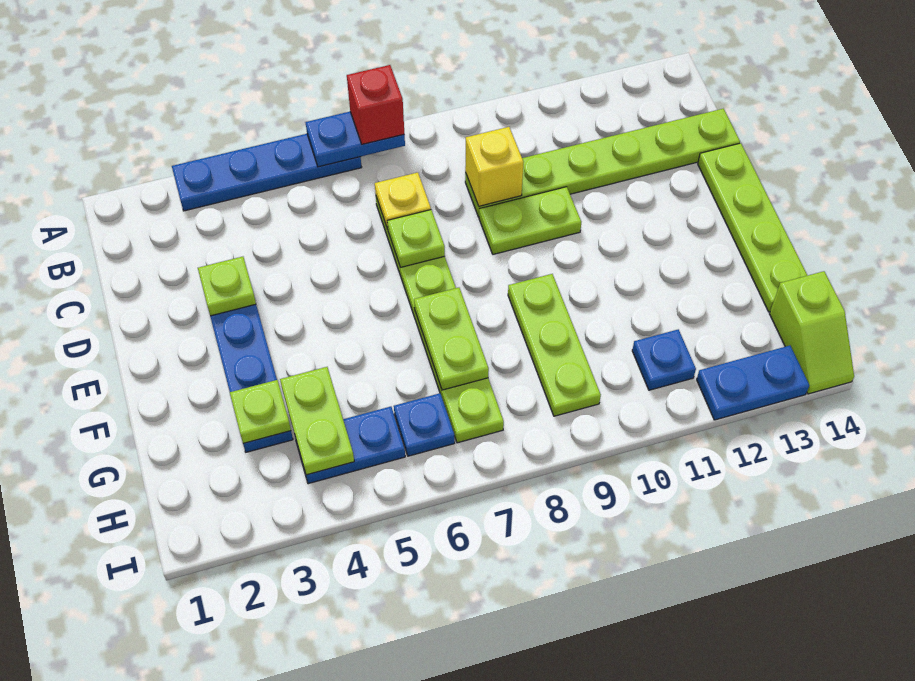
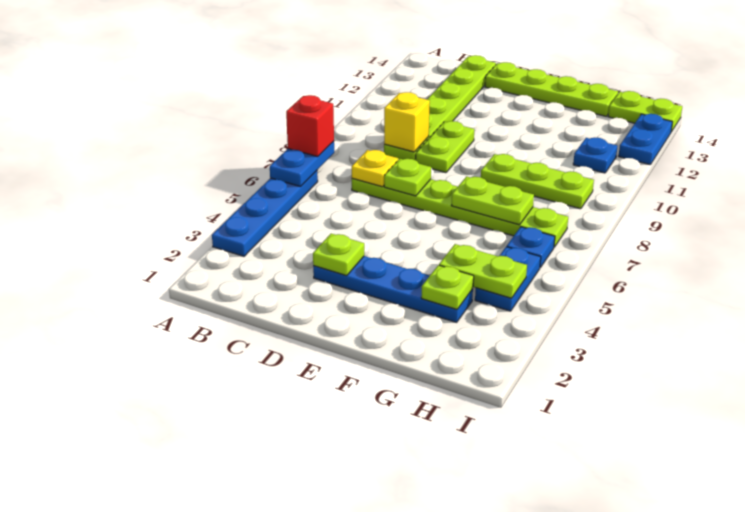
lime slope H14:I14 level 1 top H -> lime plate H14:I14 level 1

